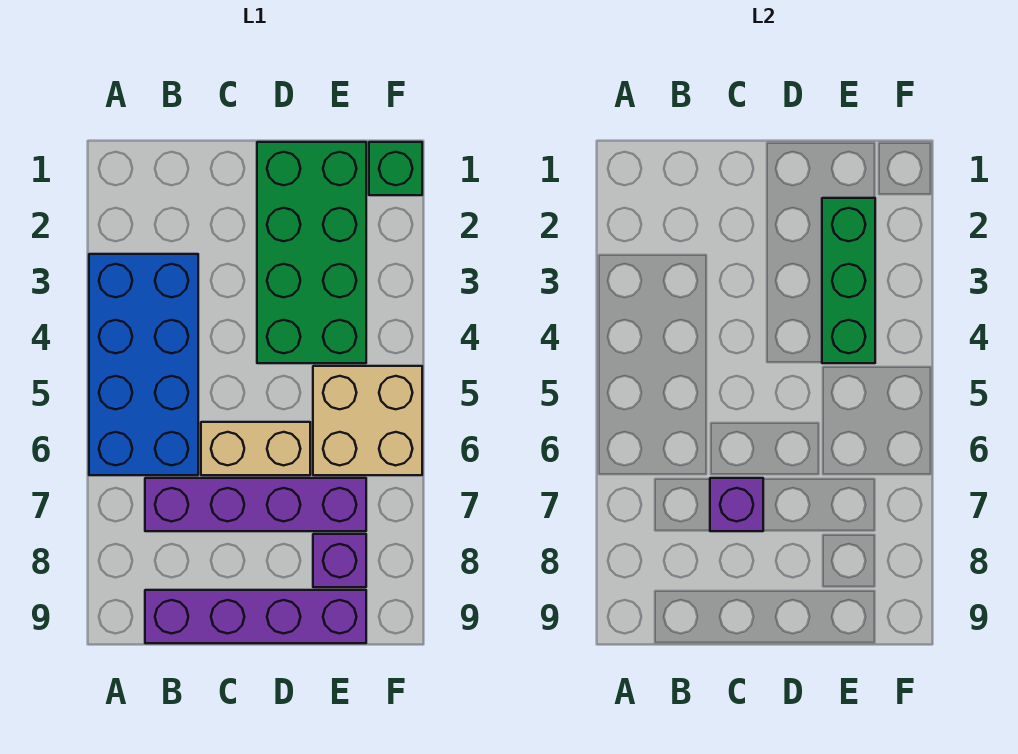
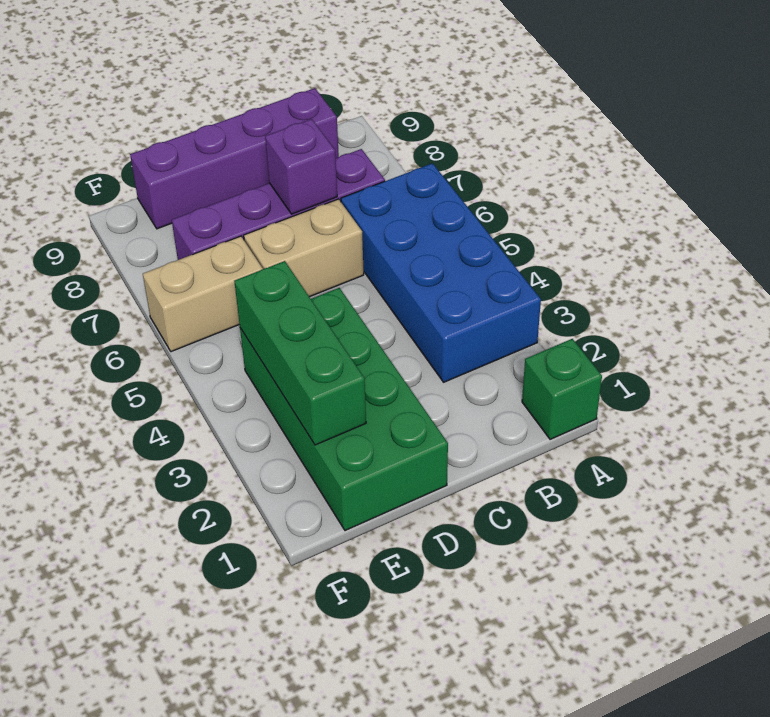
tan brick E5:F6 level 1 -> tan brick E6:F6 level 1
purple brick E8 level 1 -> none
green brick F1 level 1 -> green brick A1 level 1

